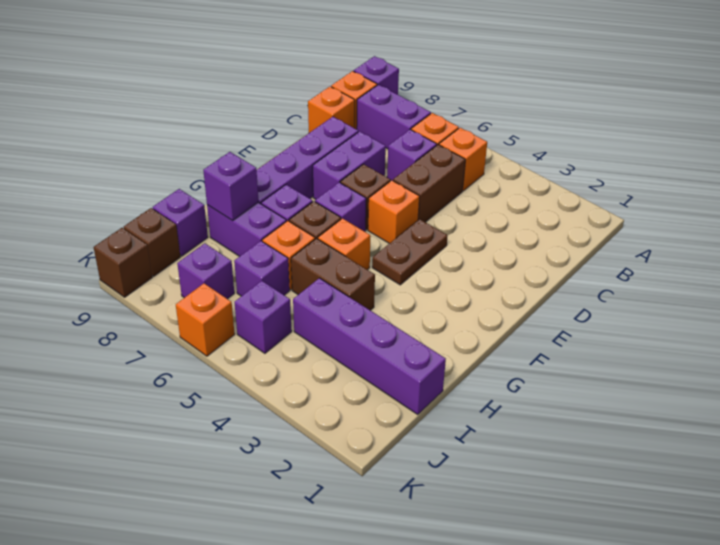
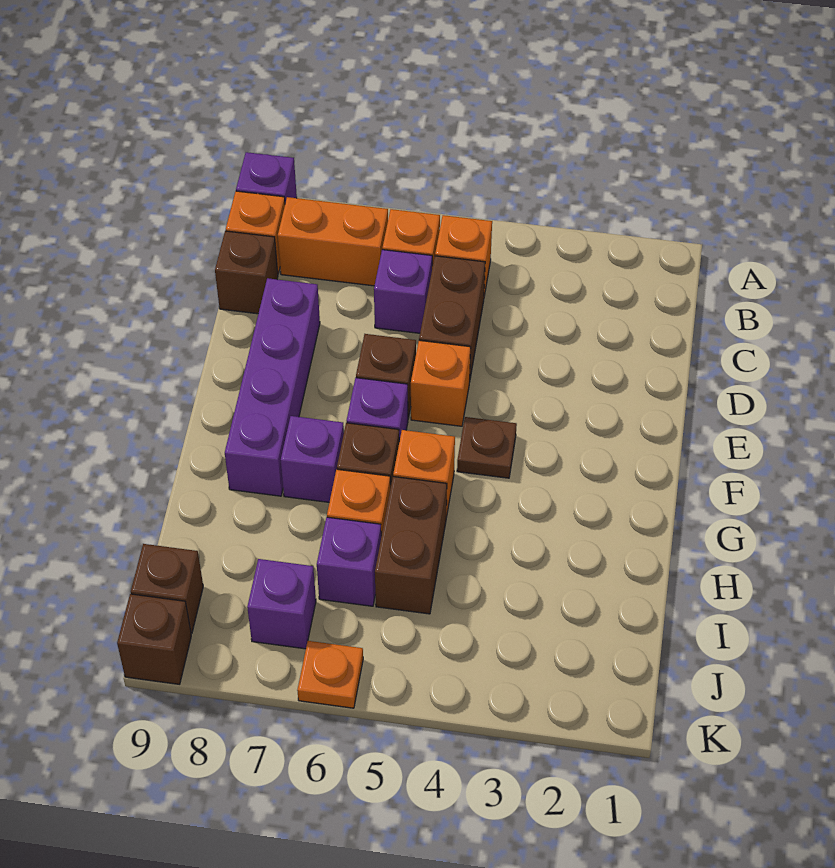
purple brick B7:B8 level 1 -> orange brick B7:B8 level 1
orange brick C9 level 1 -> brown brick C9 level 1
purple brick D7:E7 level 1 -> none
brown plate E4:F4 level 1 -> brown plate F4 level 1
brown brick H4:H5 level 1 -> brown brick H5:I5 level 1
purple brick H7:H8 level 1 -> none
purple brick H8 level 2 -> none
purple brick I1:I4 level 1 -> none
purple brick I9 level 1 -> none
purple brick J5 level 1 -> none
orange brick K6 level 1 -> orange plate K6 level 1

